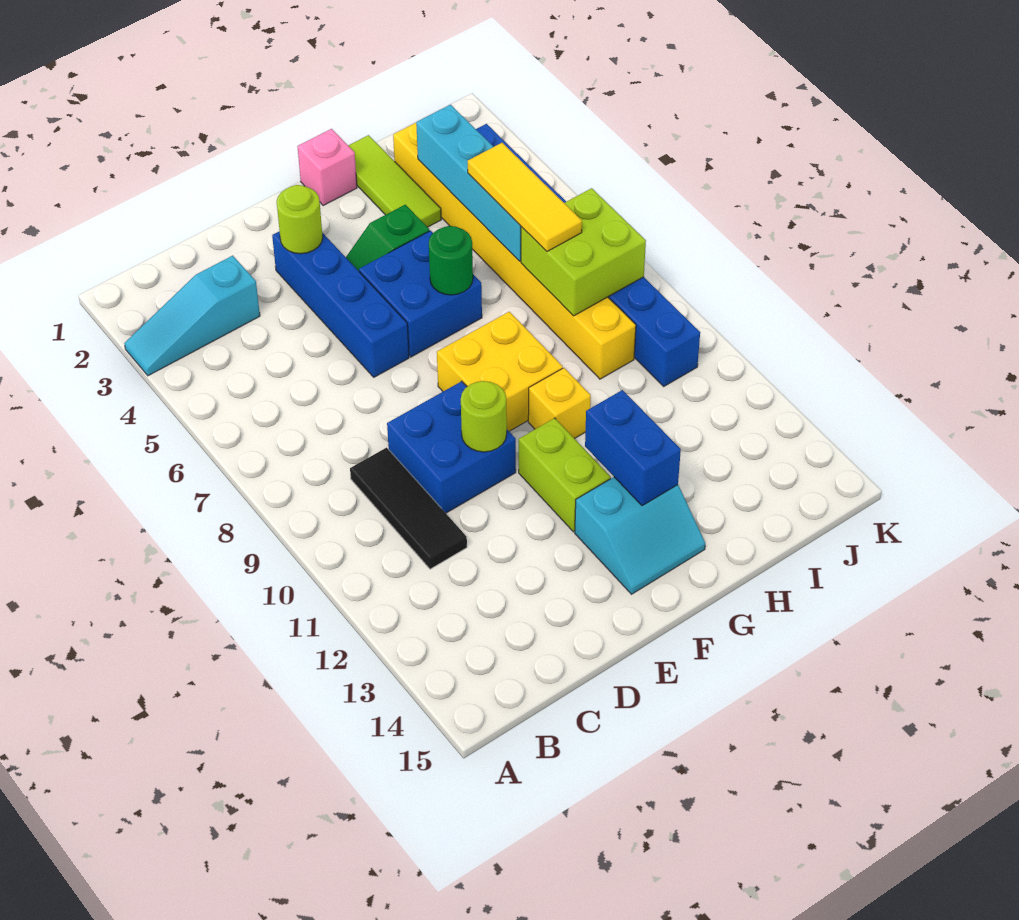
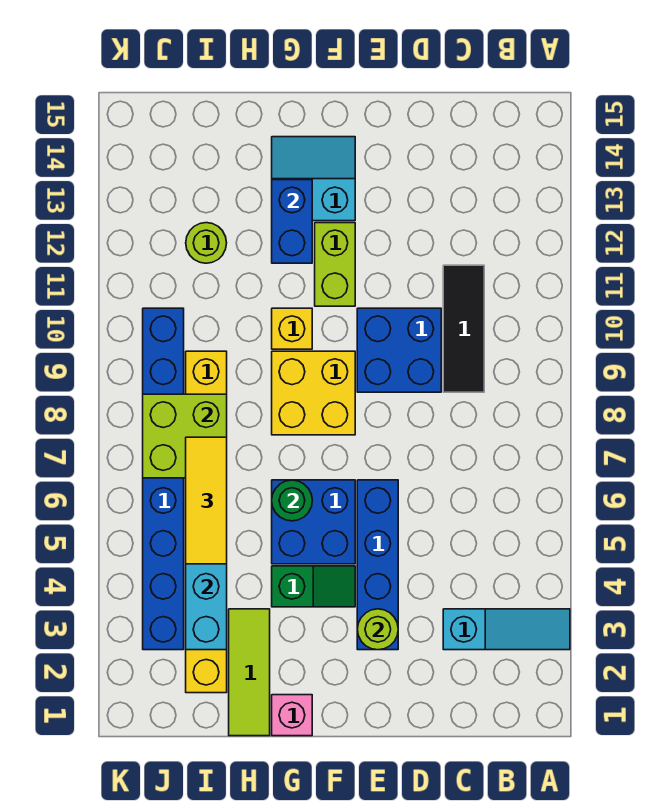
lime round brick E10 level 2 -> lime round brick I12 level 1

